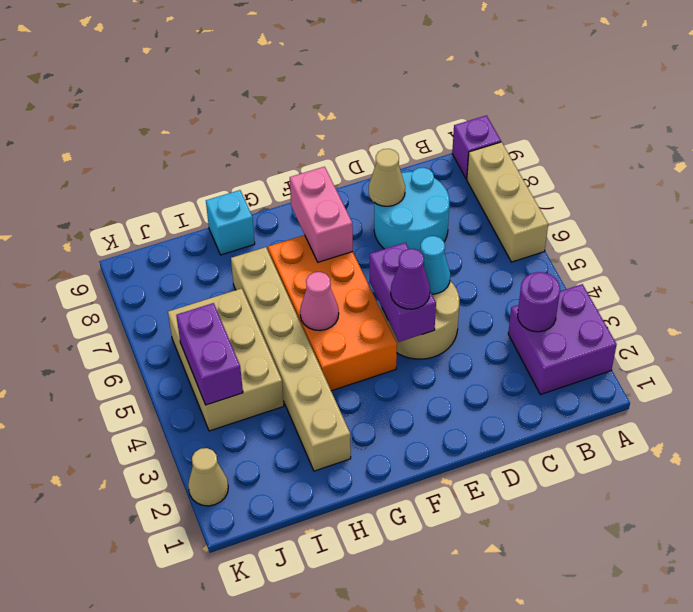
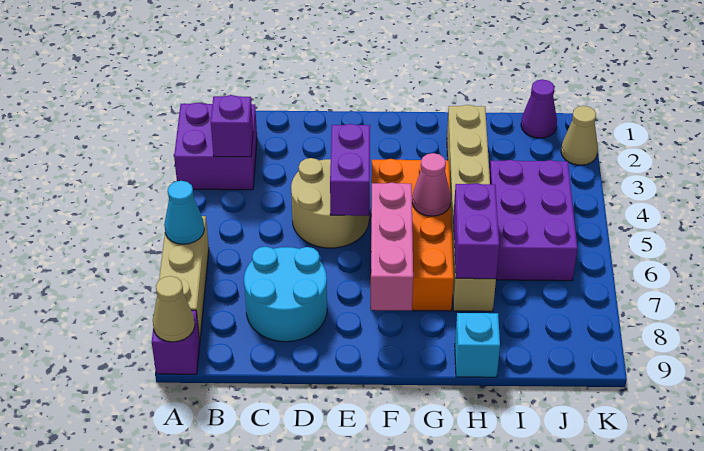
purple round brick B3 level 2 -> purple brick B3 level 2
cyan cone D5 level 2 -> cyan cone A6 level 2
tan cone D8 level 2 -> tan cone A9 level 2
purple cone E4 level 3 -> purple cone J1 level 1
pink brick F7:F8 level 2 -> pink brick F6:F8 level 2
tan brick I4:J6 level 1 -> purple brick I4:J6 level 1
purple brick J4:J5 level 2 -> purple brick H6:H7 level 2

